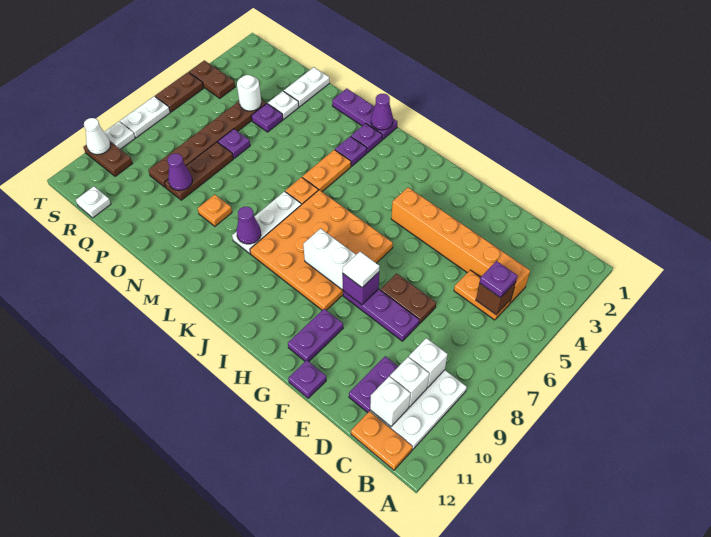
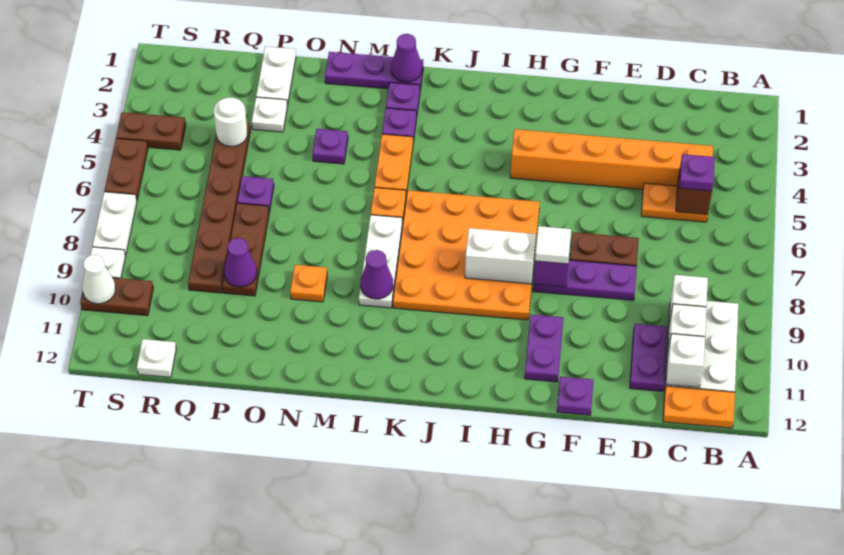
purple plate P4 level 1 -> purple plate N4 level 1

